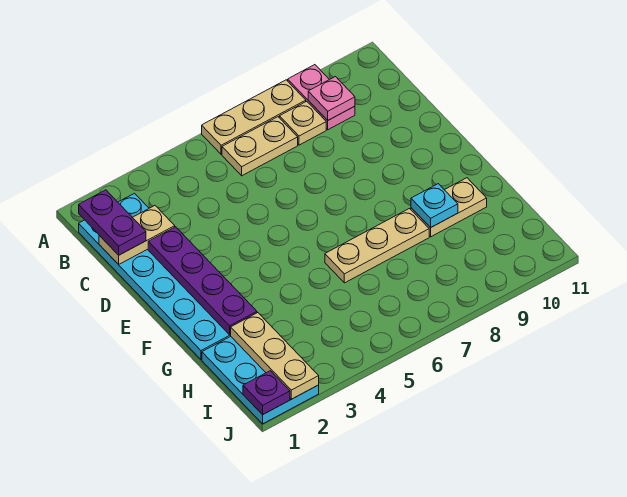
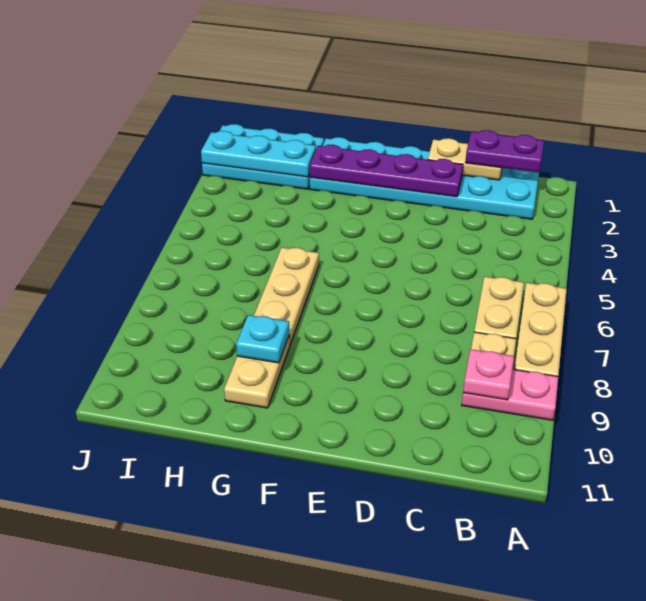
tan plate C1:C2 level 2 -> tan plate C1:D1 level 2
tan plate H2:J2 level 2 -> cyan plate H2:J2 level 2
purple plate J1 level 2 -> none

